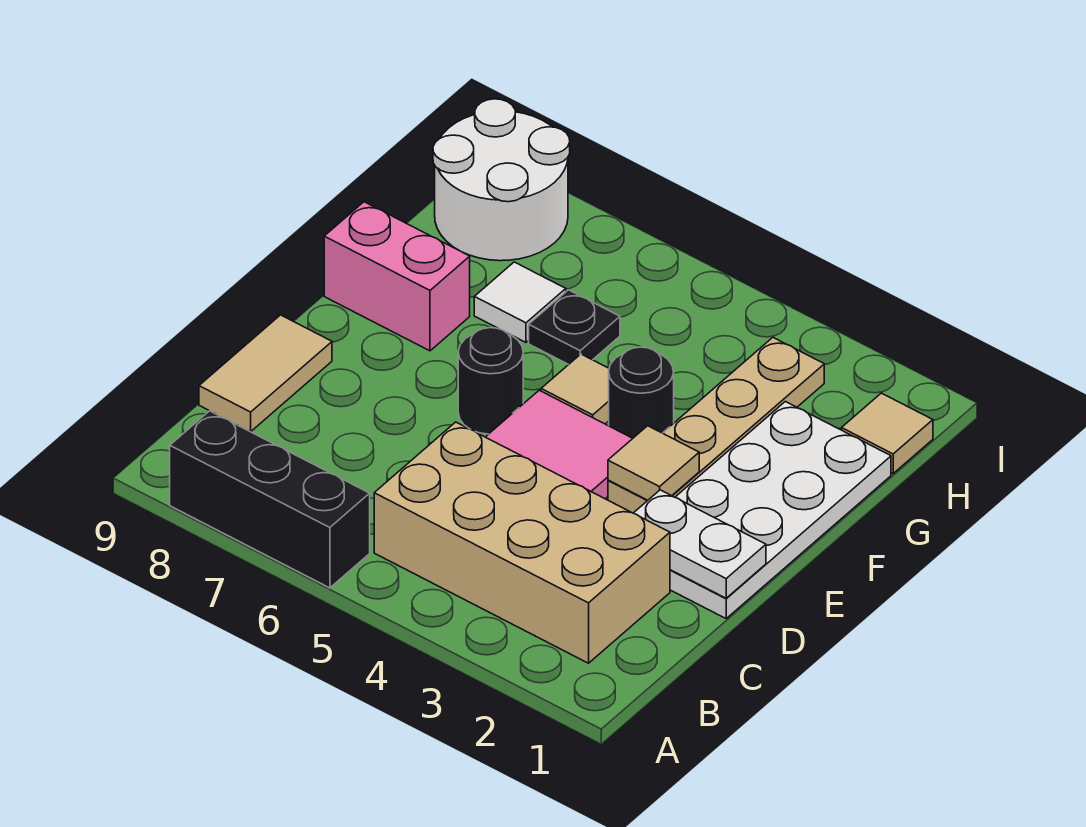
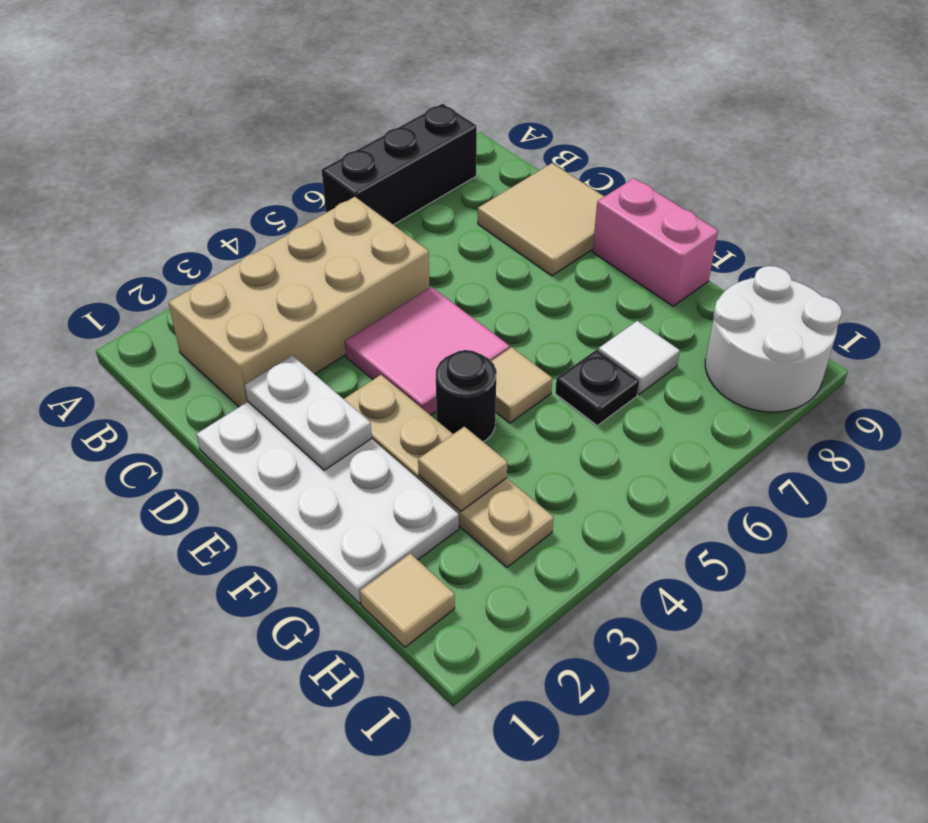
tan tile C9:D9 level 1 -> tan tile C8:D9 level 1
white plate D1:D2 level 2 -> white plate D2:E2 level 2
tan tile E3 level 2 -> tan tile G3 level 2
black round brick E6 level 1 -> none
pink brick F8:F9 level 1 -> pink brick E9:F9 level 1

